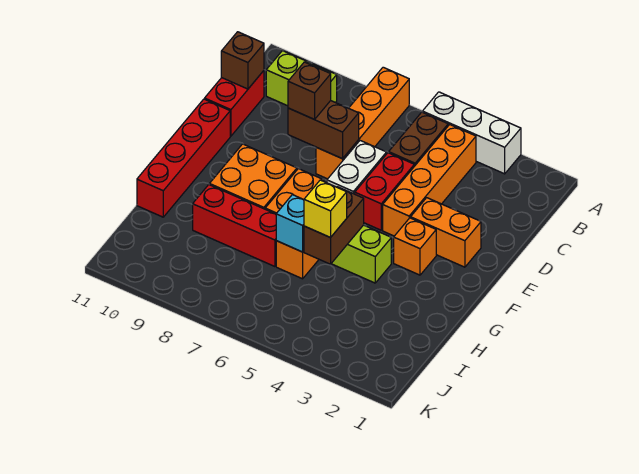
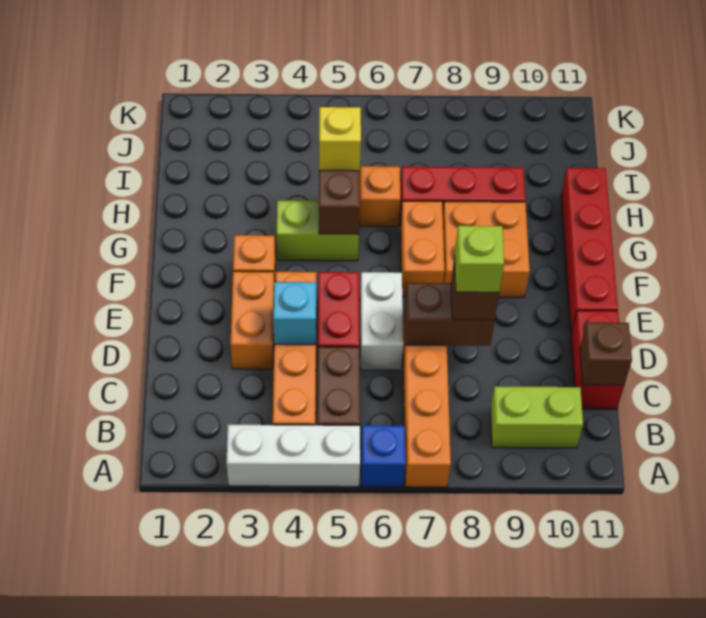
none -> blue brick A6 level 1
none -> lime brick D8 level 4
orange brick E2:E3 level 1 -> orange brick D3:E3 level 1
cyan brick H6 level 2 -> cyan brick D4 level 2

